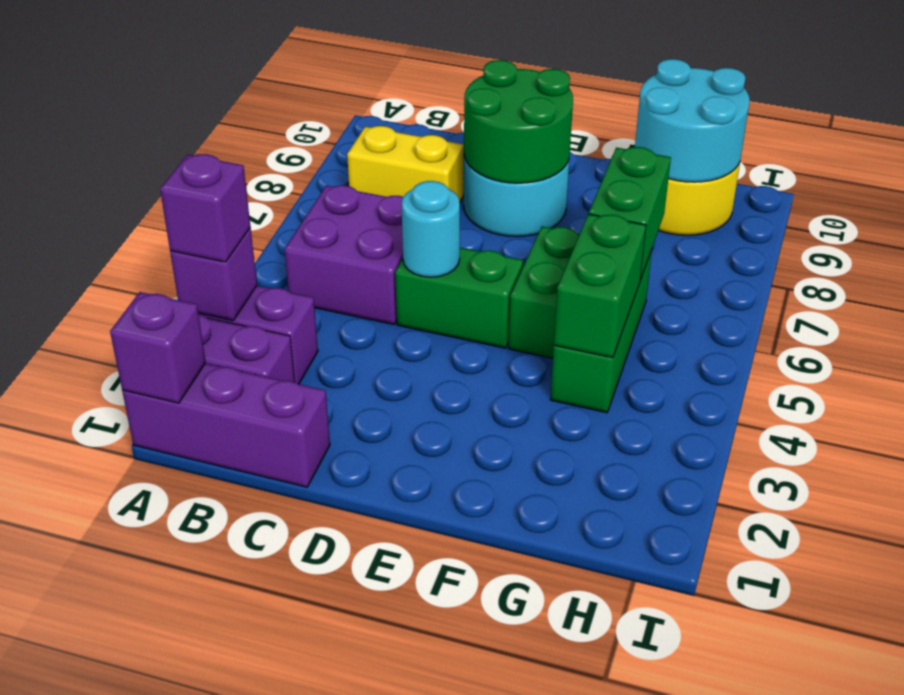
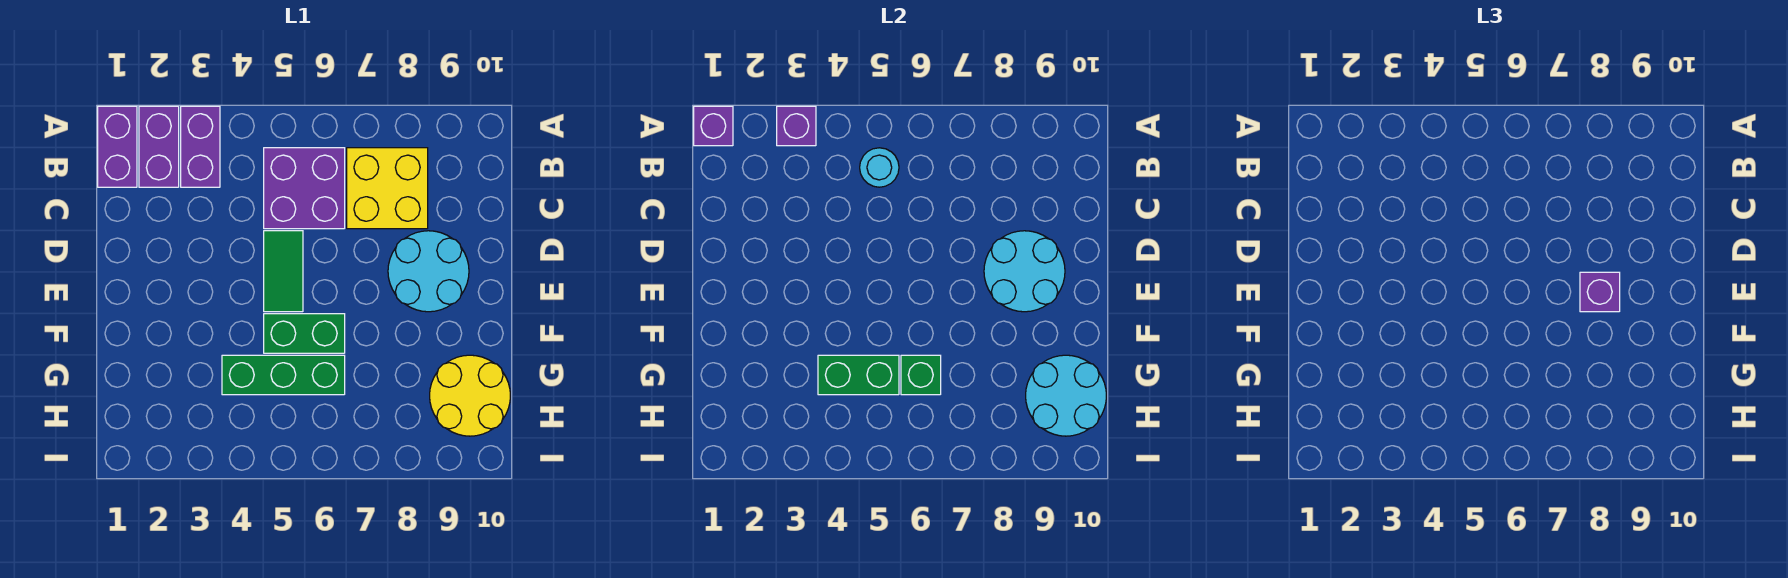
purple brick A1:C1 level 1 -> purple brick A1:B1 level 1
purple brick A3 level 3 -> purple brick E8 level 3
yellow brick B8:C8 level 1 -> yellow brick B7:C8 level 1
green brick D5:E5 level 1 -> green tile D5:E5 level 1
cyan round brick D5 level 2 -> cyan round brick B5 level 2
green round brick D8:E9 level 2 -> cyan round brick D8:E9 level 2
green brick G6:G7 level 2 -> green brick G6 level 2

